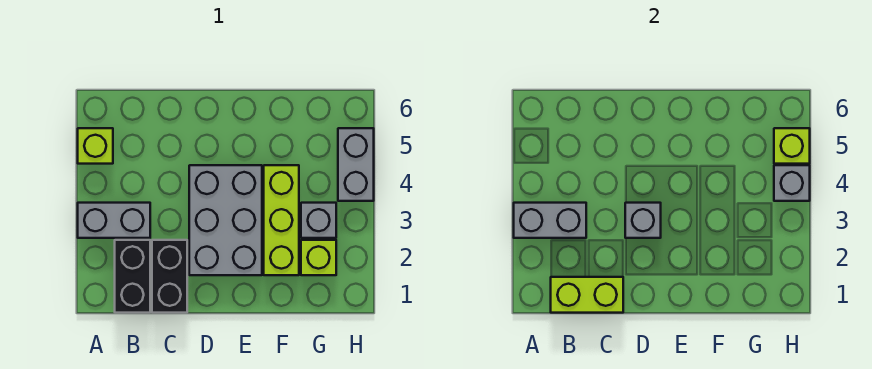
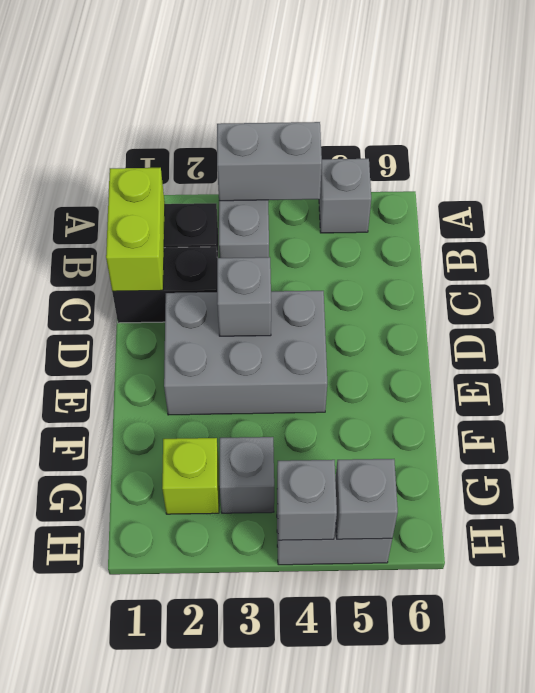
grey brick A3:B3 level 2 -> grey brick A3:A4 level 2
lime brick A5 level 1 -> grey brick A5 level 1
lime brick F2:F4 level 1 -> none
lime brick H5 level 2 -> grey brick H5 level 2

